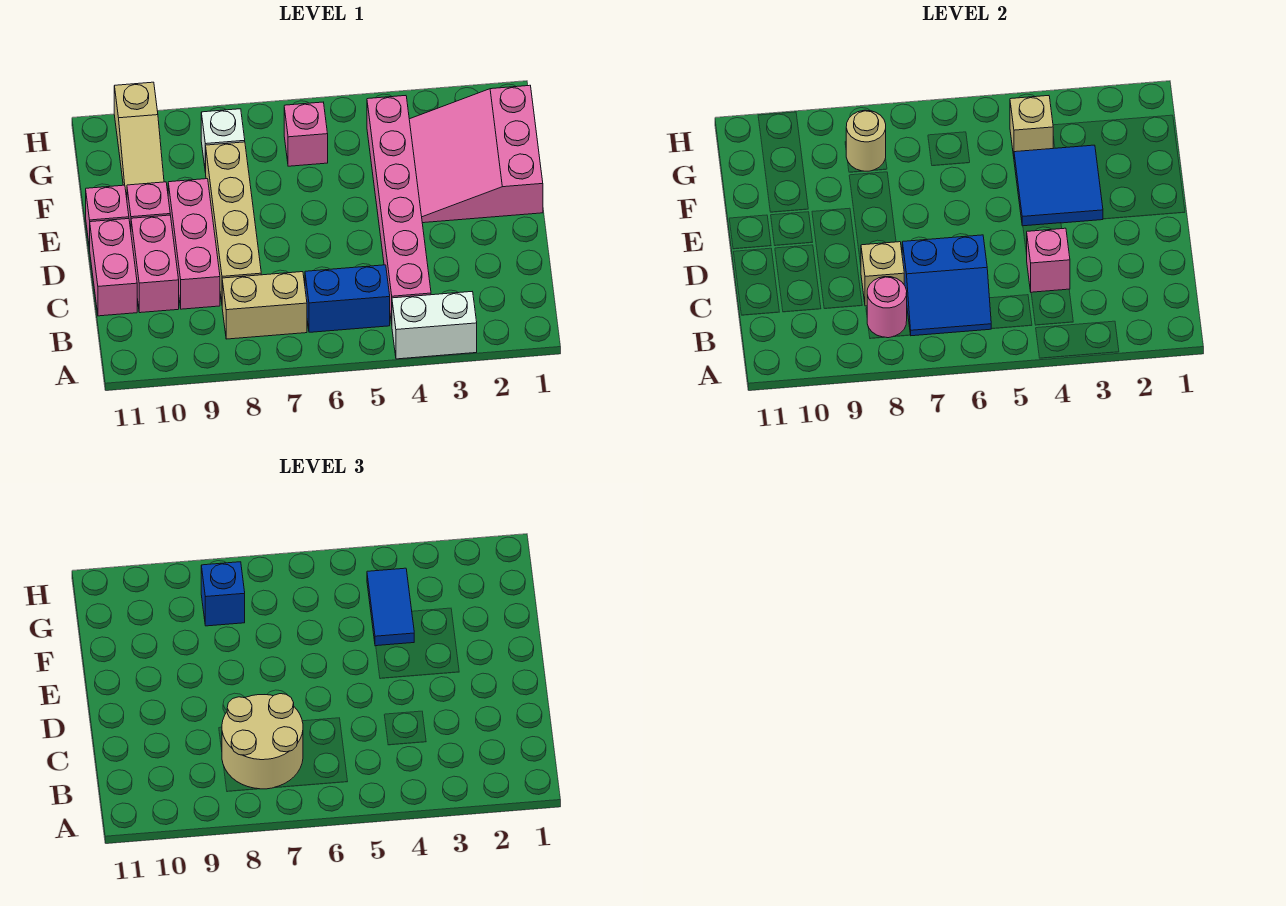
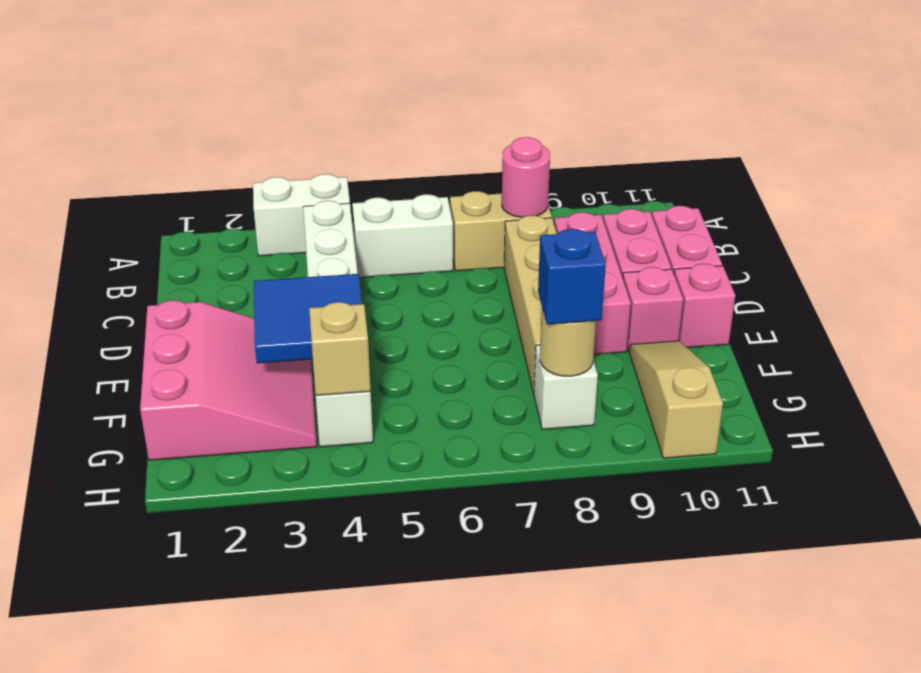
pink brick B4:G4 level 1 -> white brick B4:G4 level 1
blue brick B5:B6 level 1 -> white brick B5:B6 level 1
blue slope B6:C7 level 2 top C -> none
tan round brick B7:C8 level 3 -> none
pink brick C4 level 2 -> none
tan brick C8 level 2 -> none
blue tile F4:G4 level 3 -> none
pink brick G6 level 1 -> none

